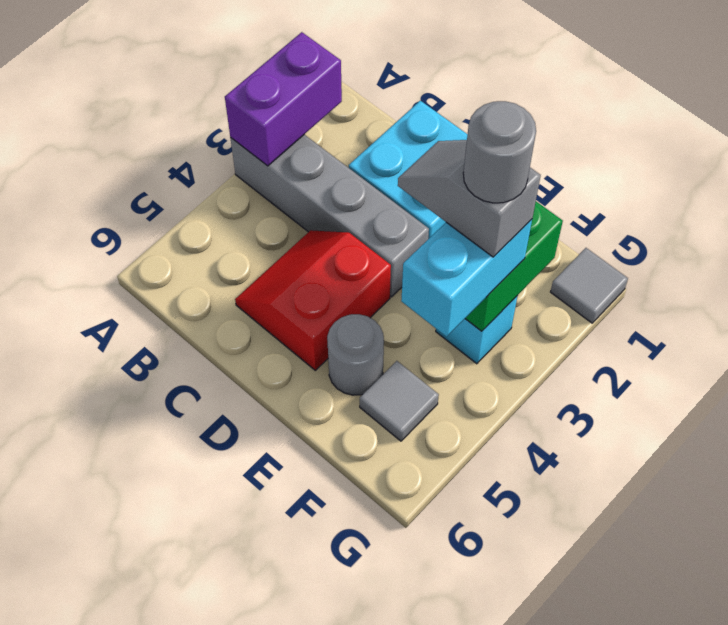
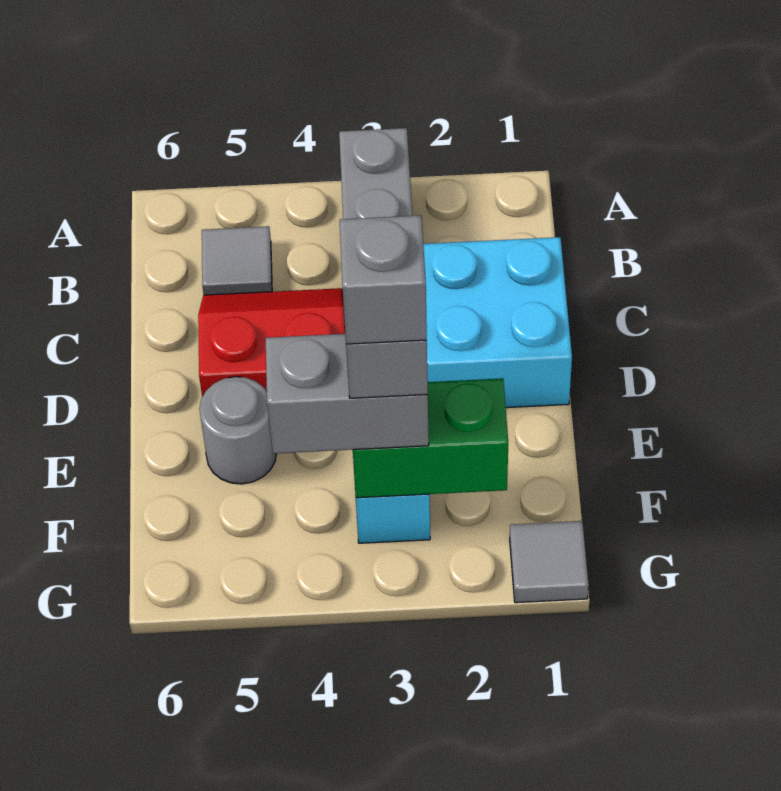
purple brick A2:A3 level 2 -> none
cyan brick F3:F4 level 3 -> grey brick F3:F4 level 3
grey round brick F3 level 5 -> grey brick F3 level 5
grey tile F5 level 1 -> grey tile B5 level 1

